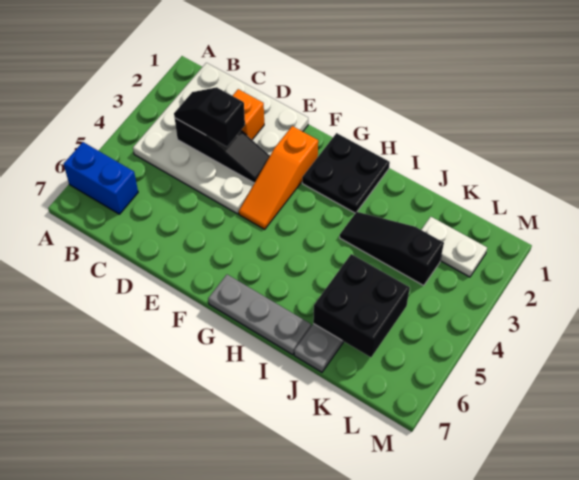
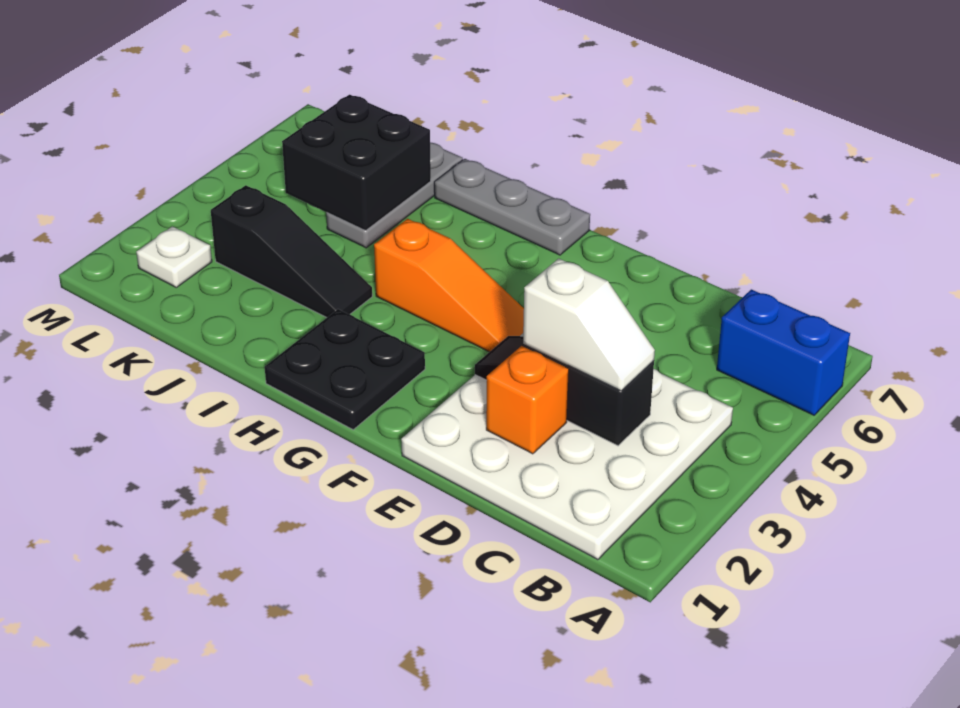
black slope C3:D3 level 3 top D -> white slope C3:D3 level 3 top D
orange slope F2:F4 level 1 top 2 -> orange slope F4:H4 level 1 top H
white plate K2:L2 level 1 -> white plate L2 level 1

